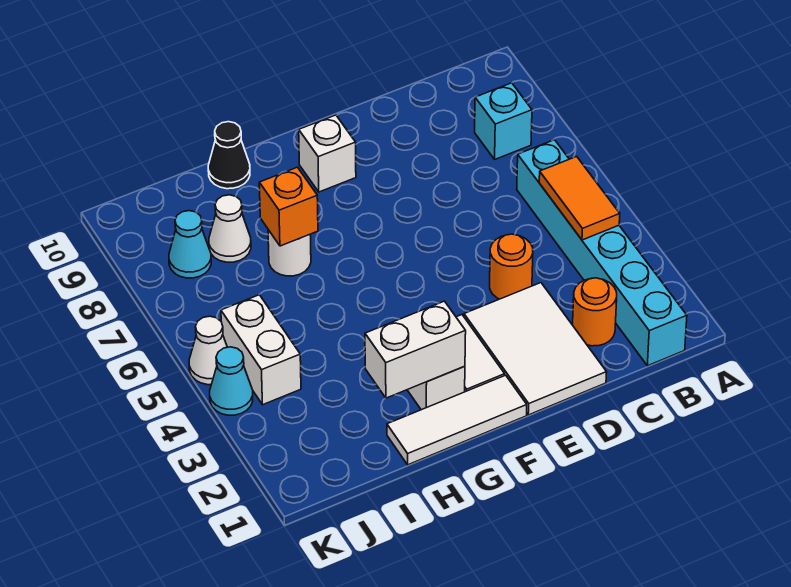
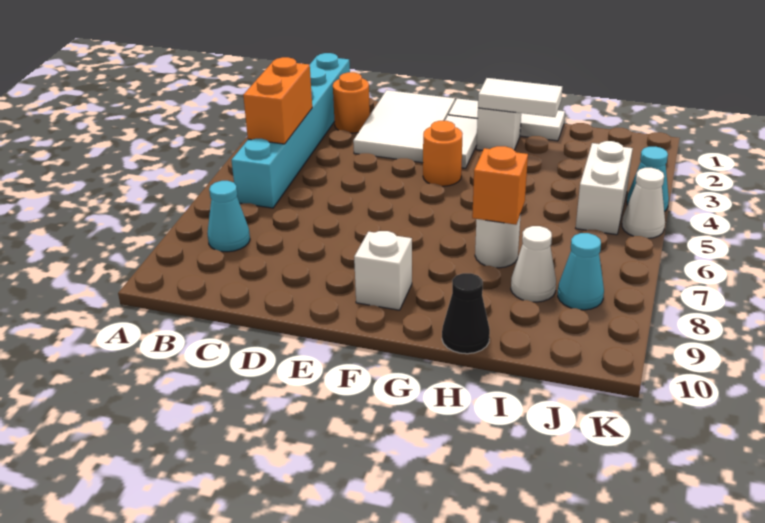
orange tile B4:B5 level 2 -> orange brick B4:B5 level 2
cyan brick B8 level 1 -> cyan cone B8 level 1
orange round brick D4 level 1 -> orange round brick F4 level 1
white brick G2:H2 level 2 -> white tile G2:H2 level 2

